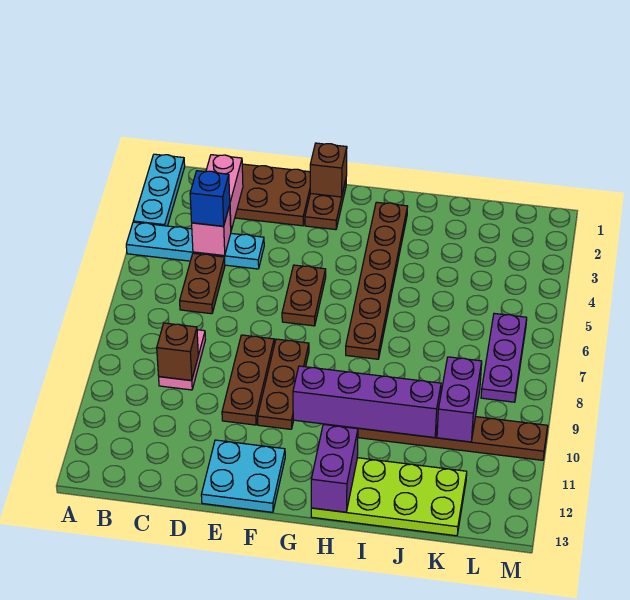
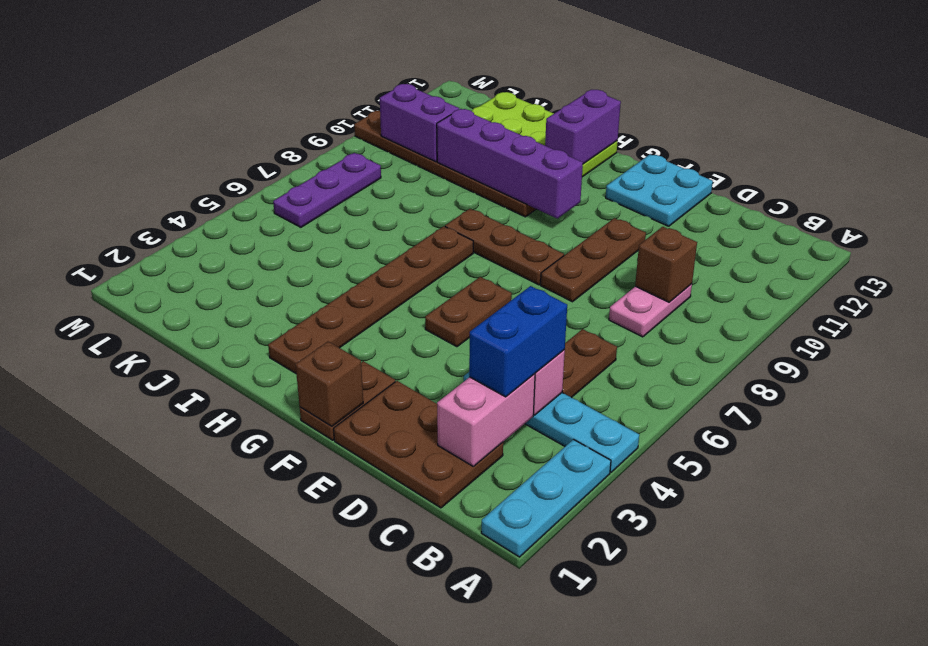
blue brick C4 level 3 -> blue brick C3:C4 level 3
brown plate F8:F10 level 1 -> brown plate F8:H8 level 1
purple brick K9:K10 level 2 -> purple brick K10:L10 level 2

